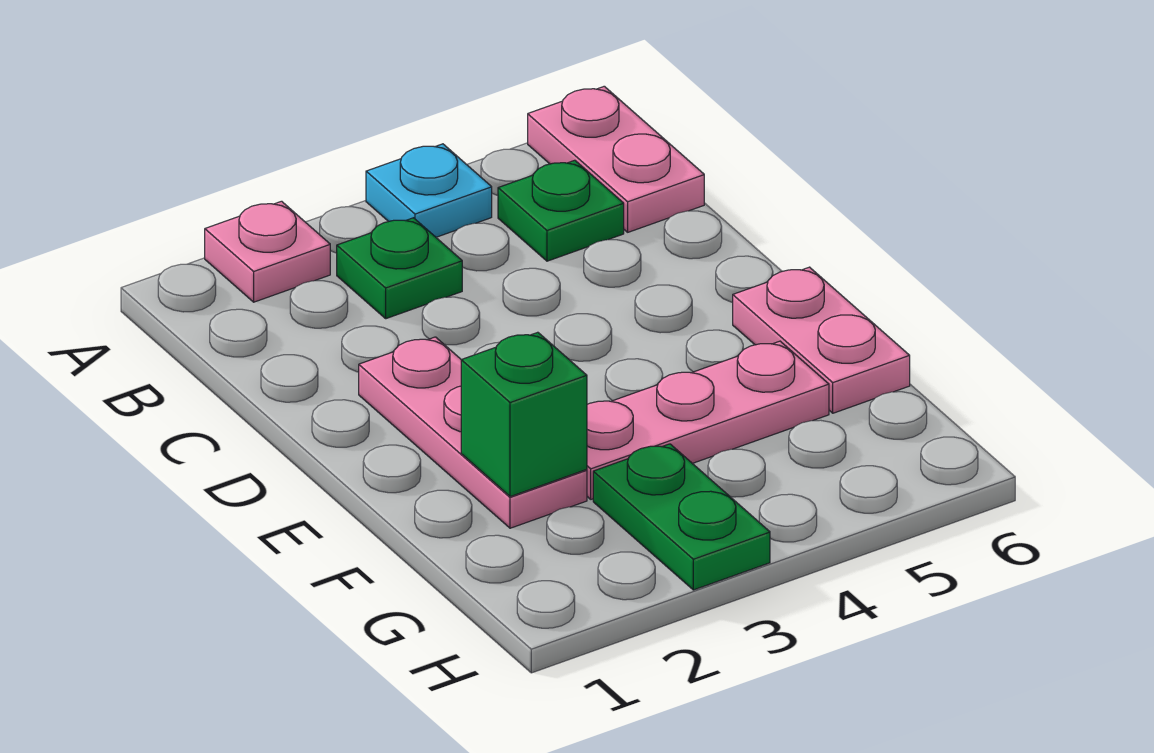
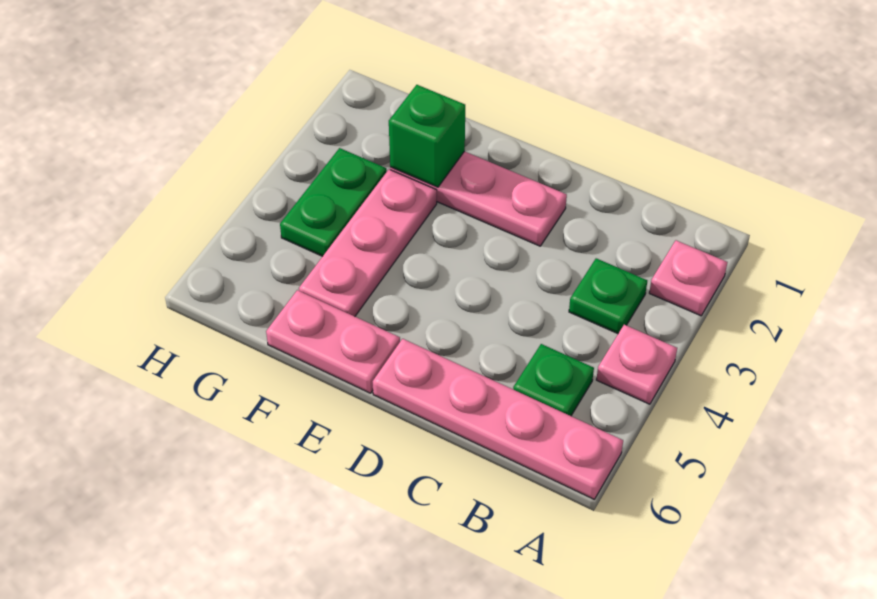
cyan plate A4 level 1 -> pink plate A4 level 1
pink plate A6:B6 level 1 -> pink plate A6:D6 level 1
green plate G3:H3 level 1 -> green plate G3:G4 level 1

